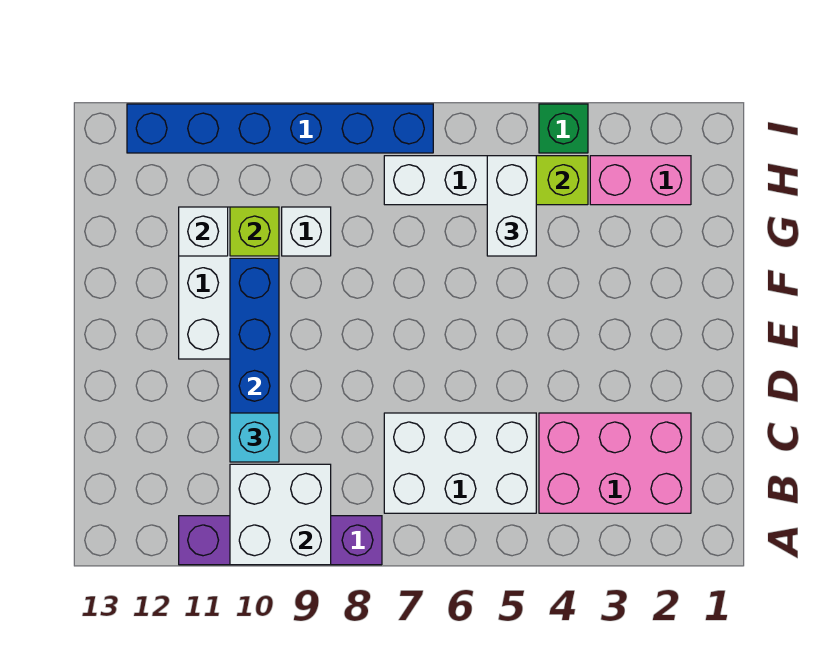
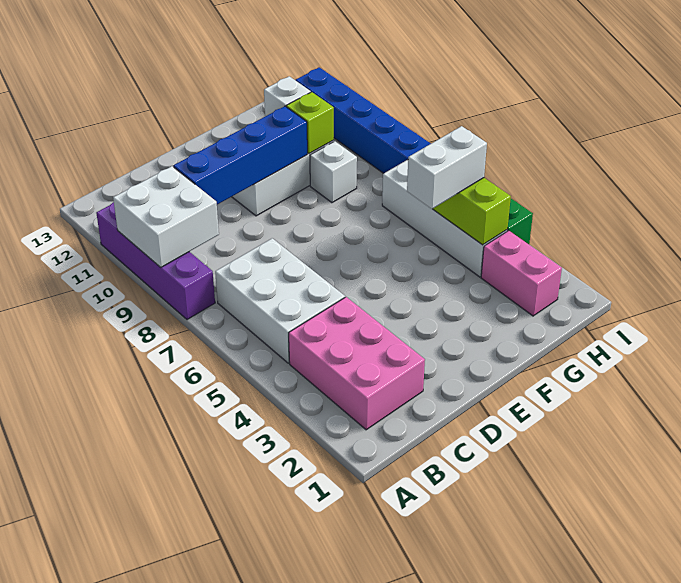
cyan brick C10 level 3 -> none

